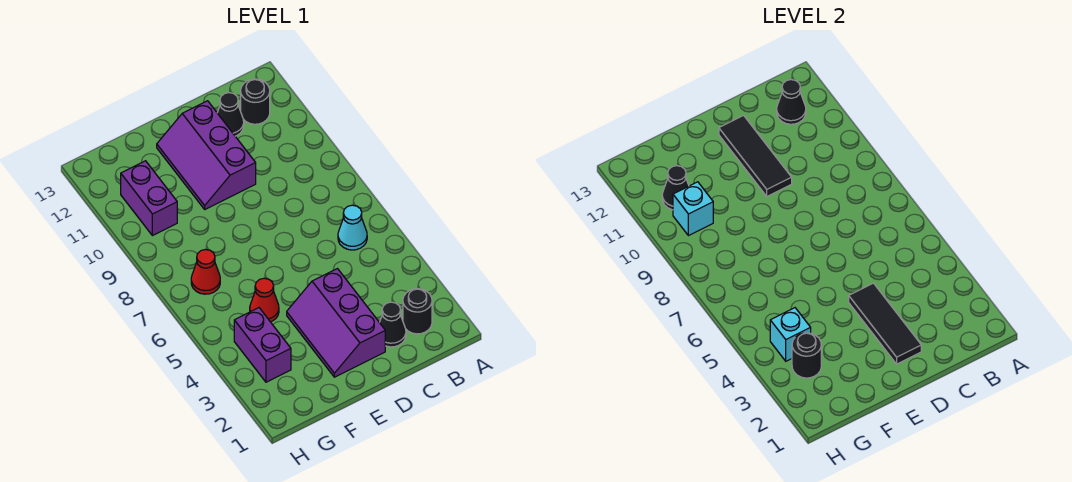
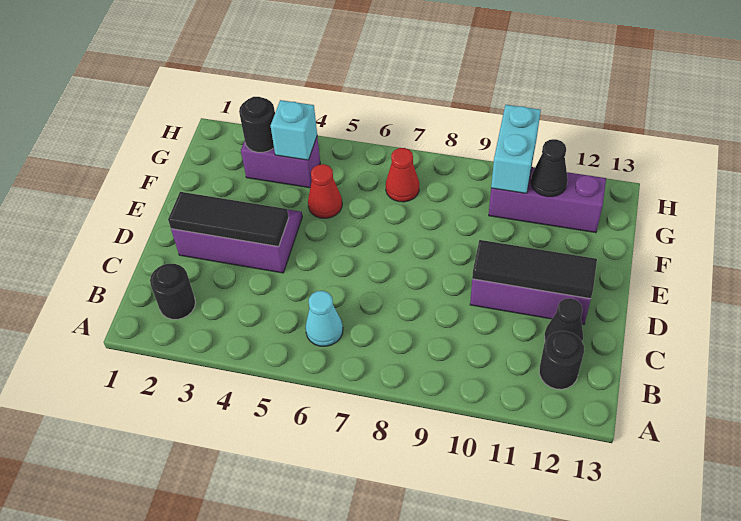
black cone B12 level 2 -> none
black cone C2 level 1 -> none
purple brick G10:G11 level 1 -> purple brick G10:G12 level 1
cyan brick G10 level 2 -> cyan brick G10:H10 level 2

